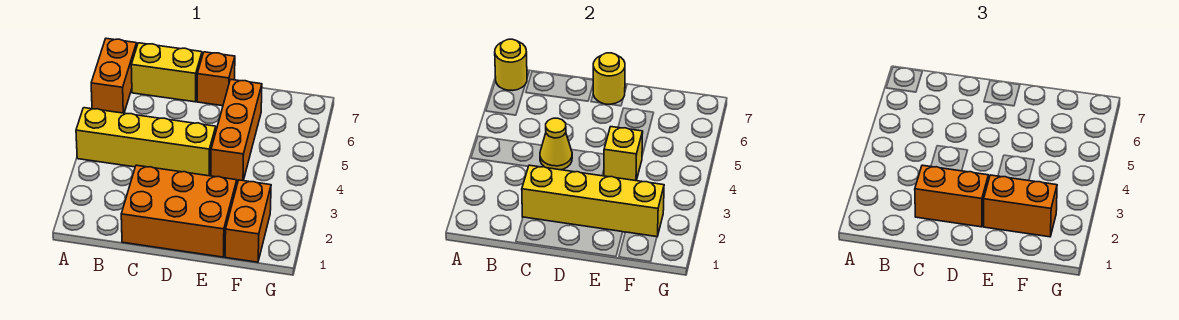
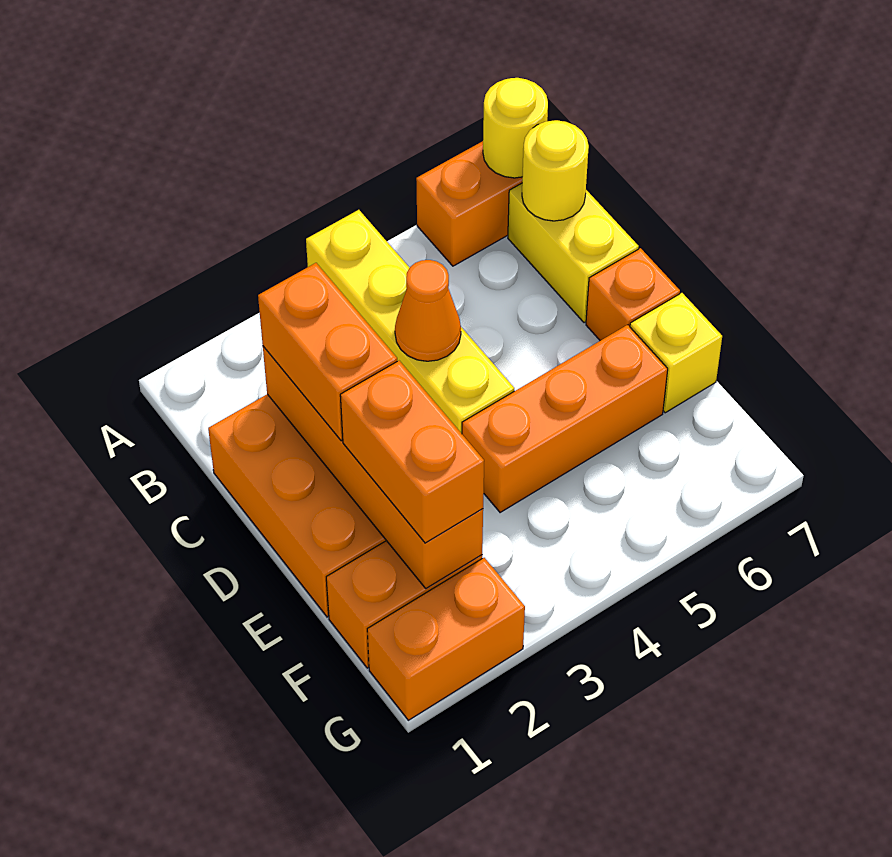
yellow brick C2:F2 level 2 -> orange brick C2:F2 level 2
yellow cone C4 level 2 -> orange cone C4 level 2
yellow round brick D7 level 2 -> yellow round brick B7 level 2
yellow brick E4 level 2 -> yellow brick E7 level 1
none -> orange brick G1:G2 level 1

